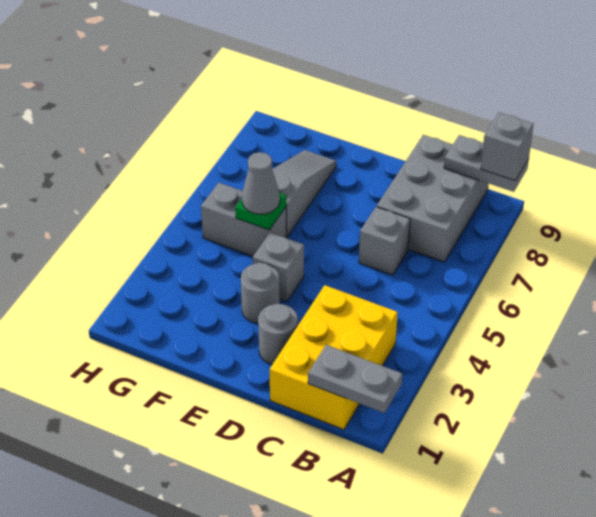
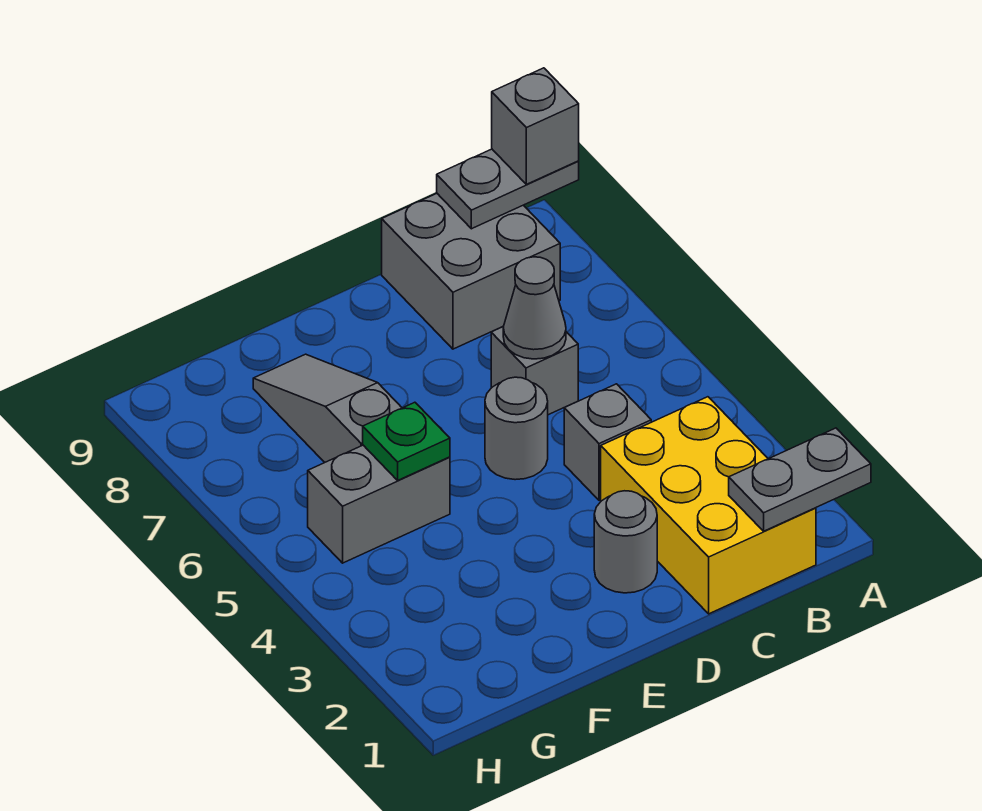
grey brick B7:C9 level 1 -> grey brick B8:C9 level 1
grey round brick E3 level 1 -> grey round brick D5 level 1
grey brick E4 level 1 -> grey brick C4 level 1
grey cone F5 level 3 -> grey cone C6 level 2

